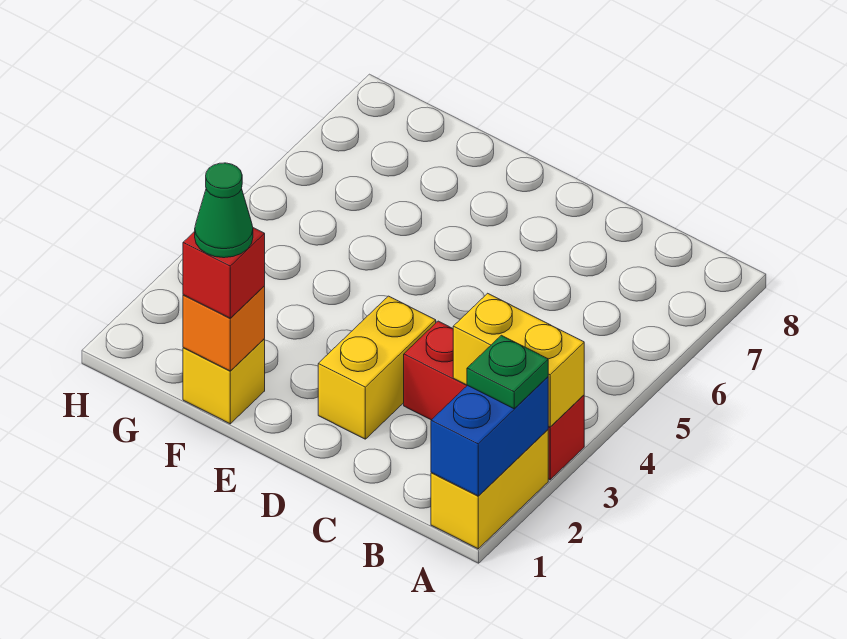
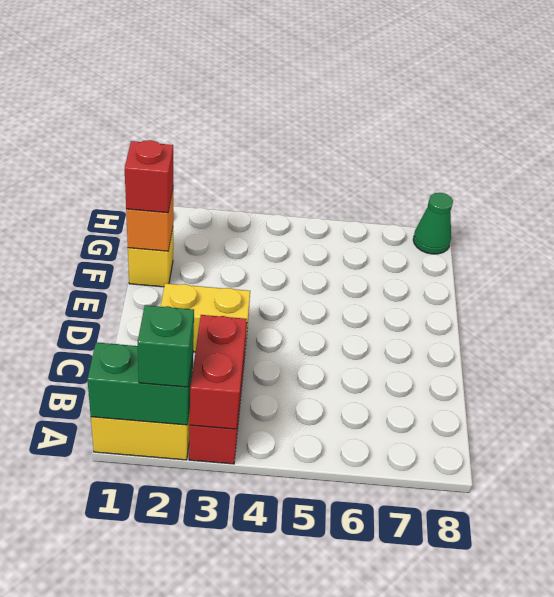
blue brick A1:A2 level 2 -> green brick A1:A2 level 2
green plate A2 level 3 -> green brick A2 level 3
yellow brick A3:B3 level 2 -> red brick A3:B3 level 2
green cone F1 level 4 -> green cone H8 level 1

